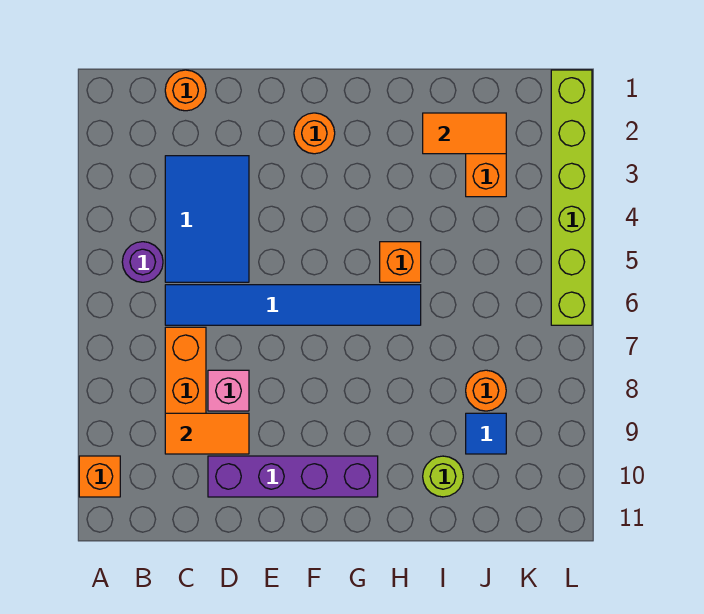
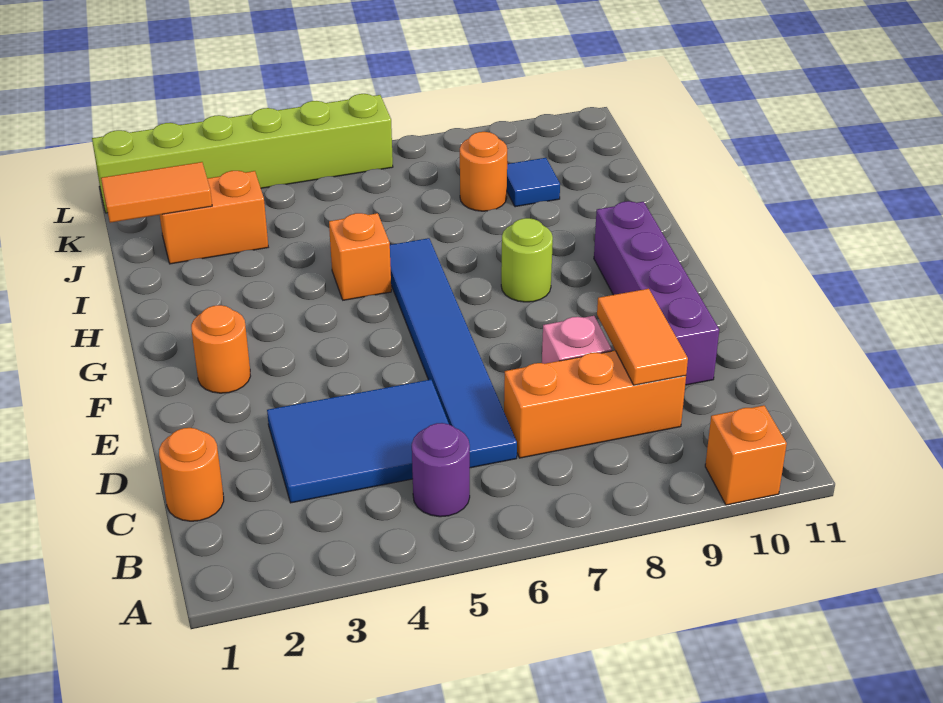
orange tile I2:J2 level 2 -> orange tile J1:J2 level 2
lime round brick I10 level 1 -> lime round brick G8 level 1

